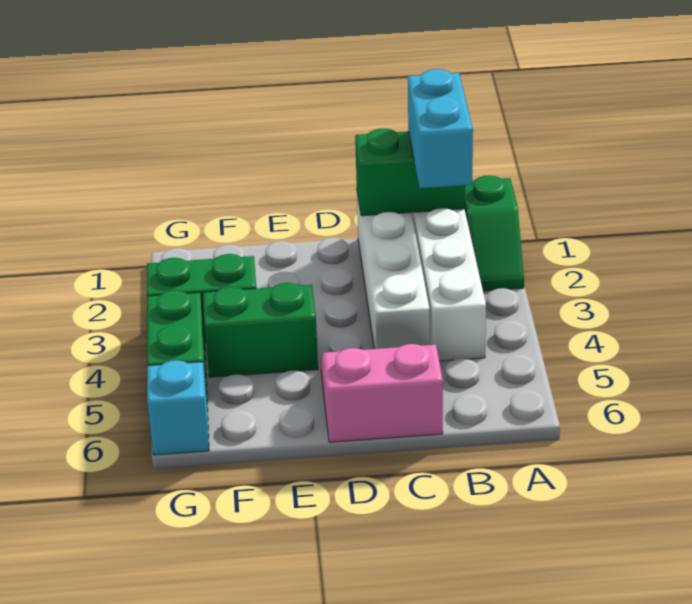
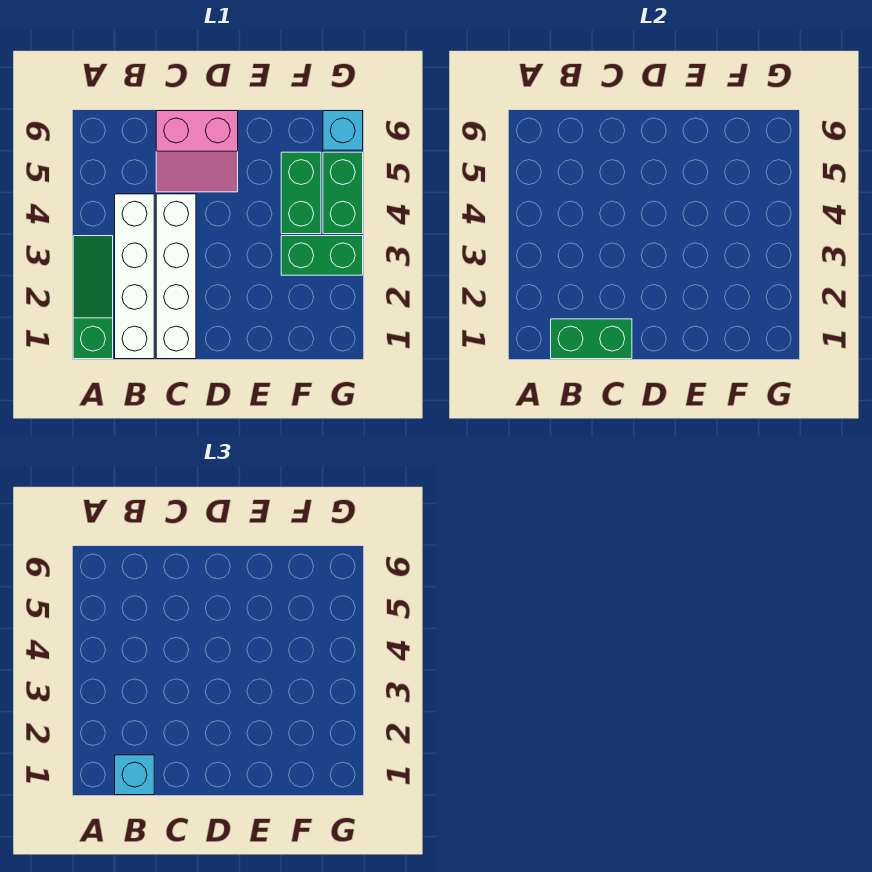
green slope A1:A2 level 1 top 1 -> green slope A1:A3 level 1 top 1
cyan brick B1:B2 level 3 -> cyan brick B1 level 3
green brick E4:F4 level 1 -> green brick F4:F5 level 1

